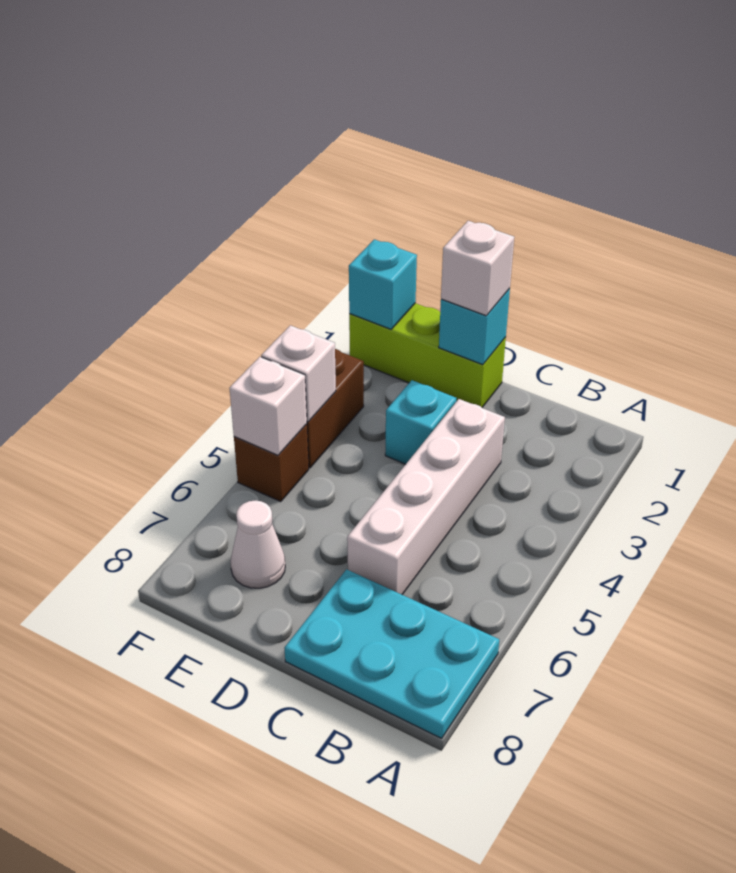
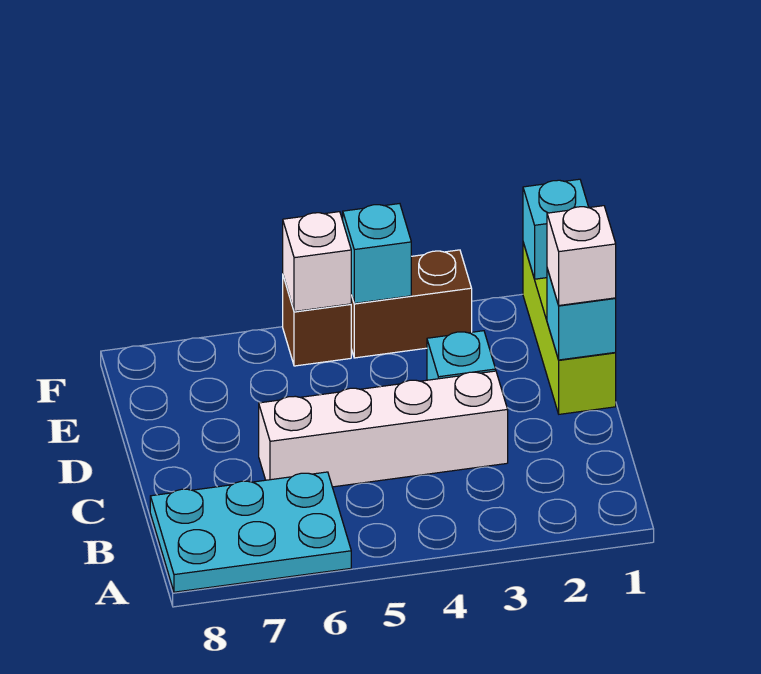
cyan plate A7:C8 level 1 -> cyan plate A6:B8 level 1
white cone E7 level 1 -> none
white brick F4 level 2 -> cyan brick F4 level 2

